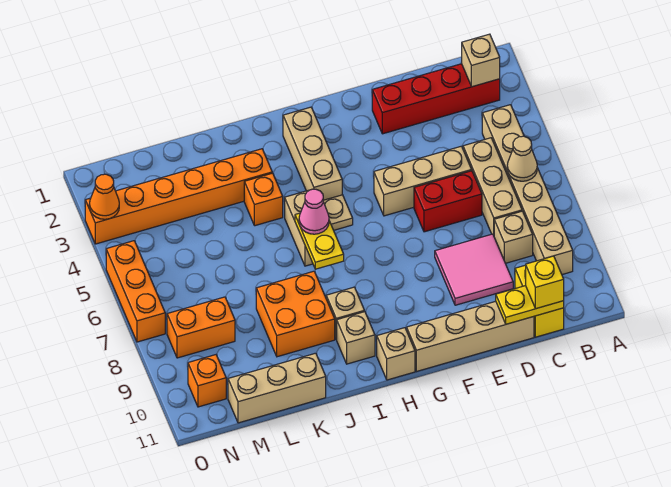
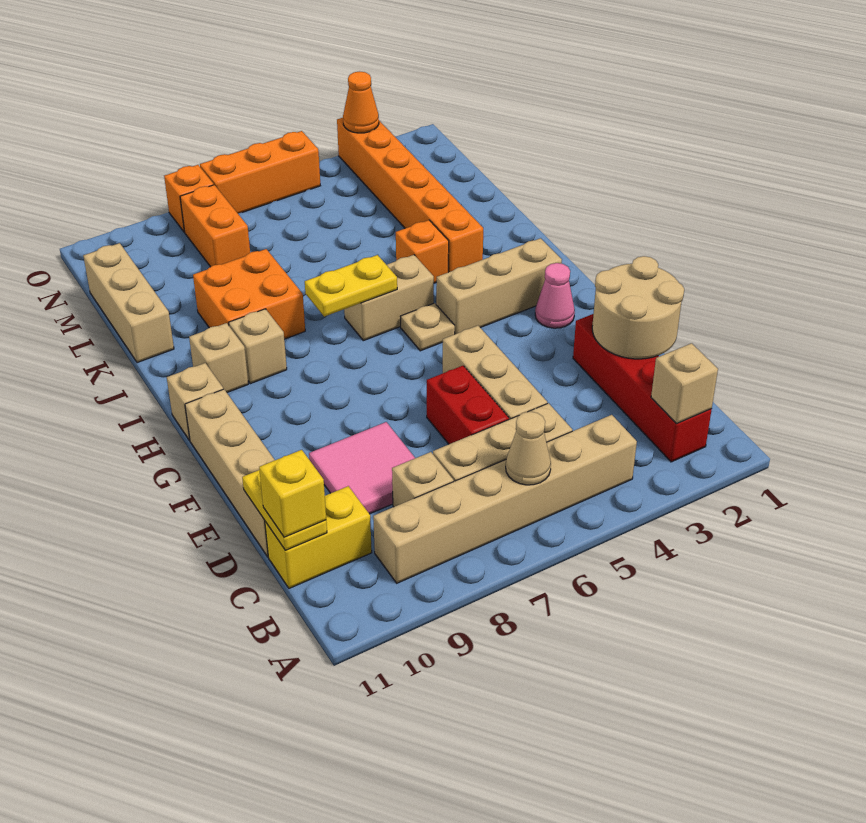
none -> tan round brick D1:E2 level 2
pink cone I6 level 3 -> pink cone G2 level 1
orange brick N10 level 1 -> orange brick O8 level 1

